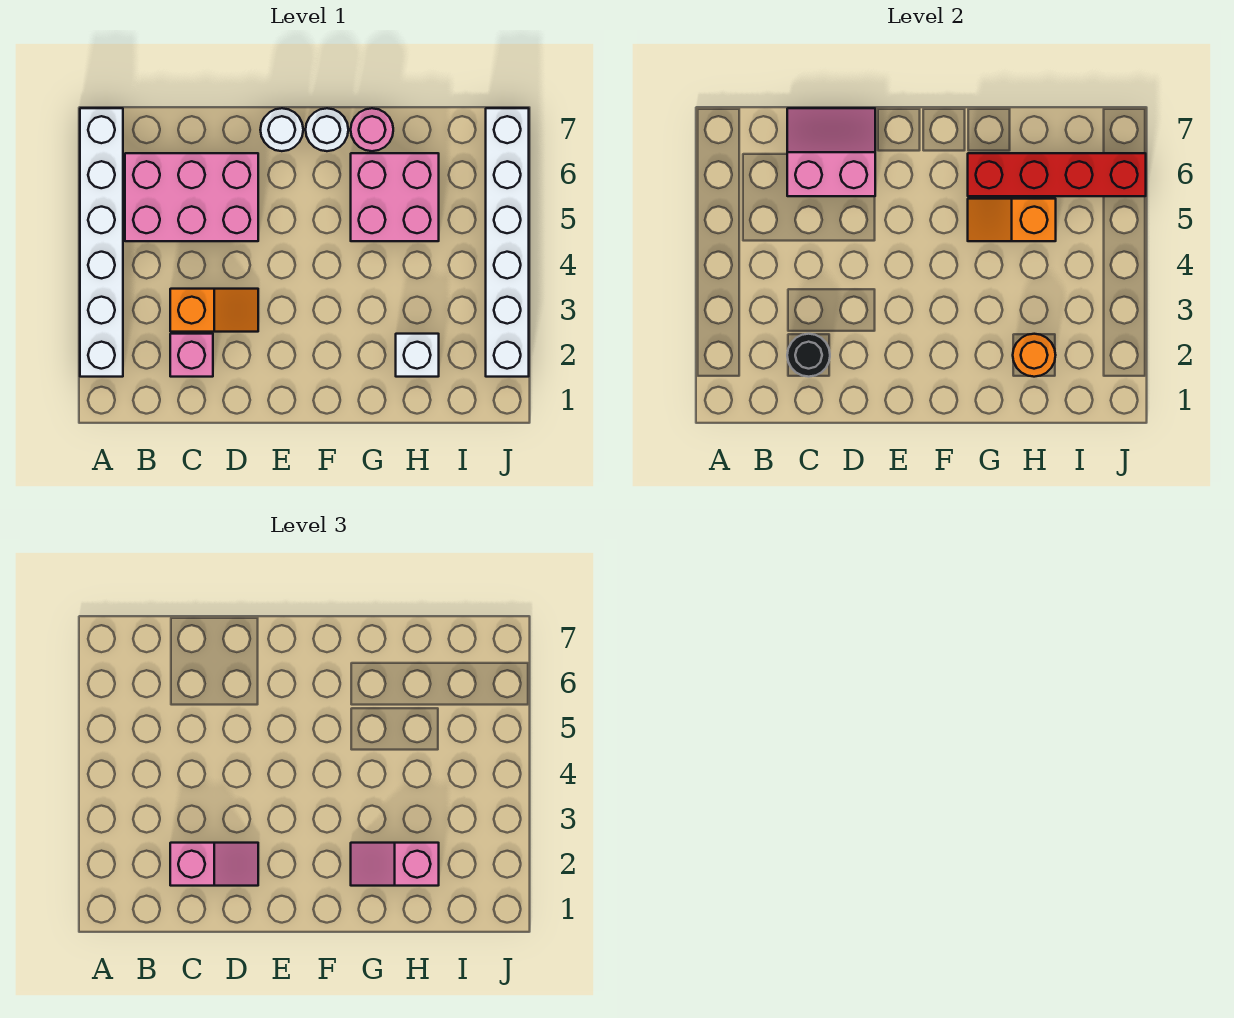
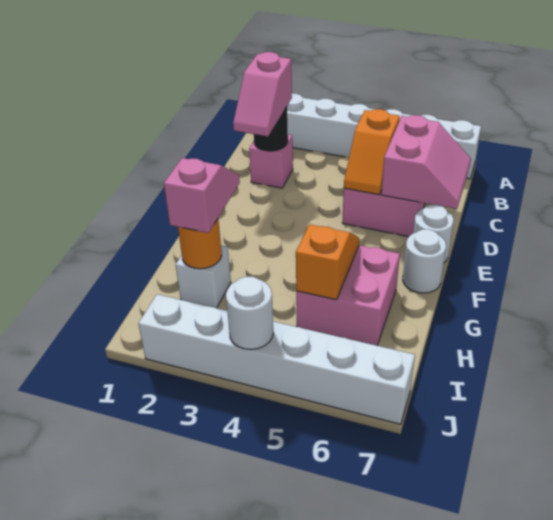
orange slope C3:D3 level 1 top C -> orange slope C5:D5 level 2 top C
red brick G6:J6 level 2 -> none
pink round brick G7 level 1 -> none
none -> white round brick J4 level 2

